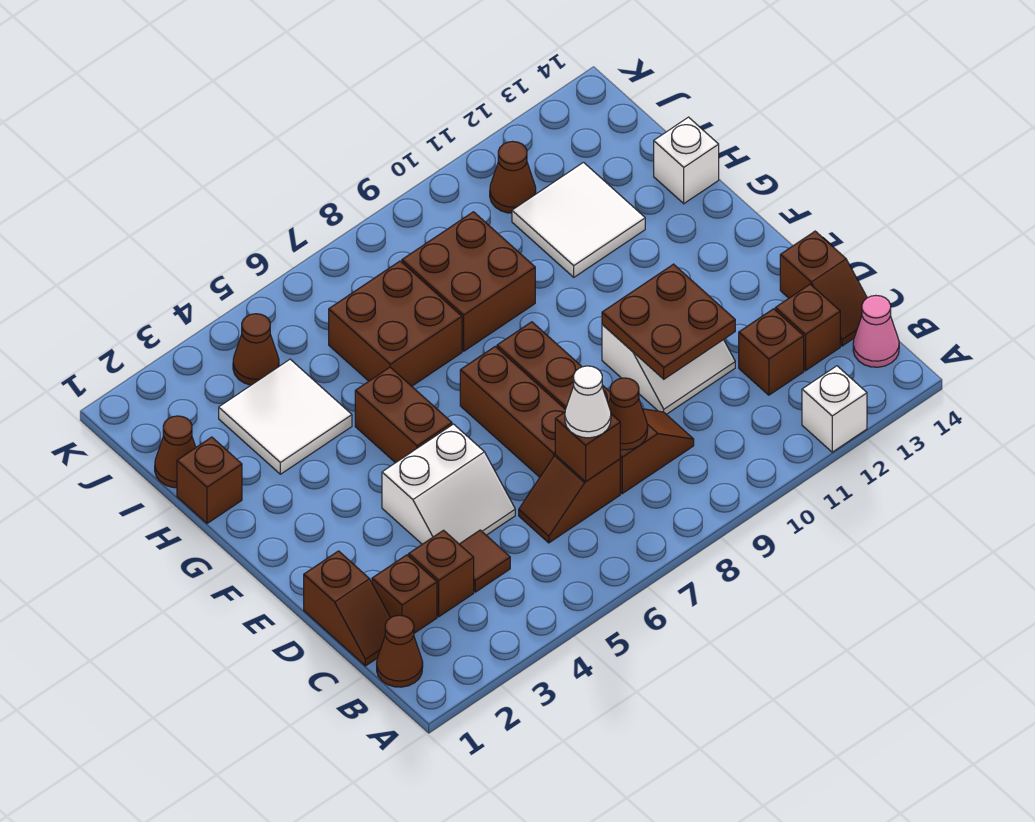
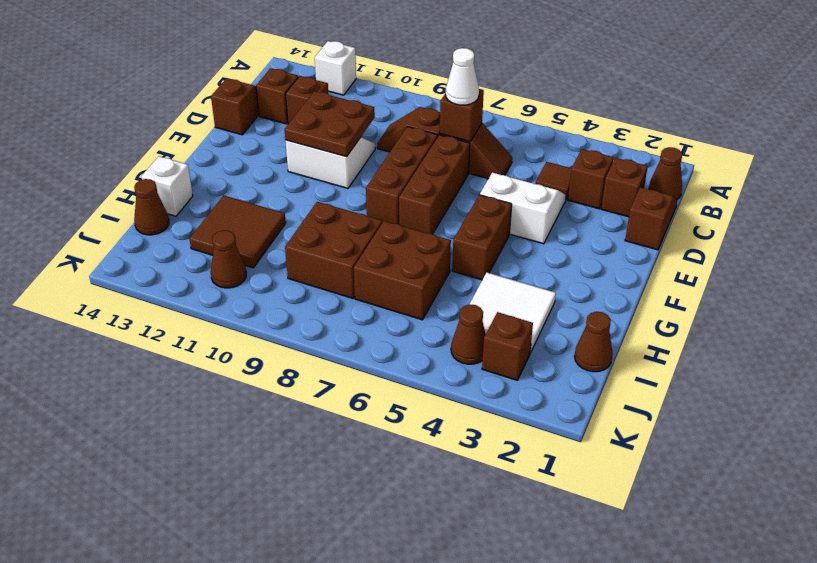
pink cone B14 level 1 -> none
brown cone C8 level 2 -> brown cone I14 level 1
brown brick H1 level 1 -> brown brick J3 level 1
white tile H11:I12 level 1 -> brown tile H11:I12 level 1

